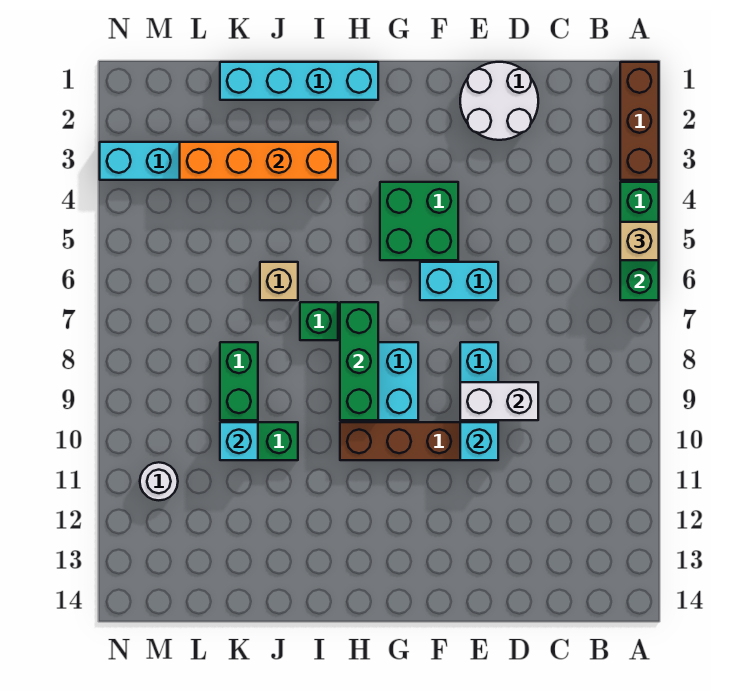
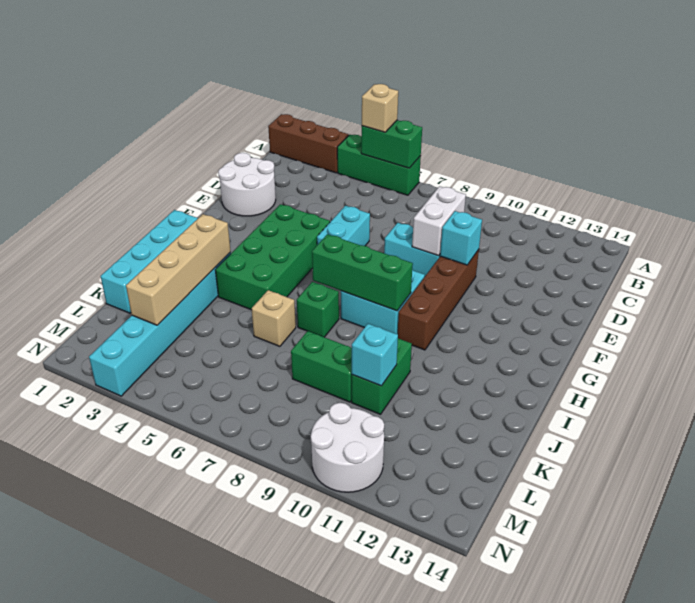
green brick F4:G5 level 1 -> green brick F4:I5 level 1
orange brick I3:L3 level 2 -> tan brick I3:L3 level 2
white round brick M11 level 1 -> white round brick M10:N11 level 1

